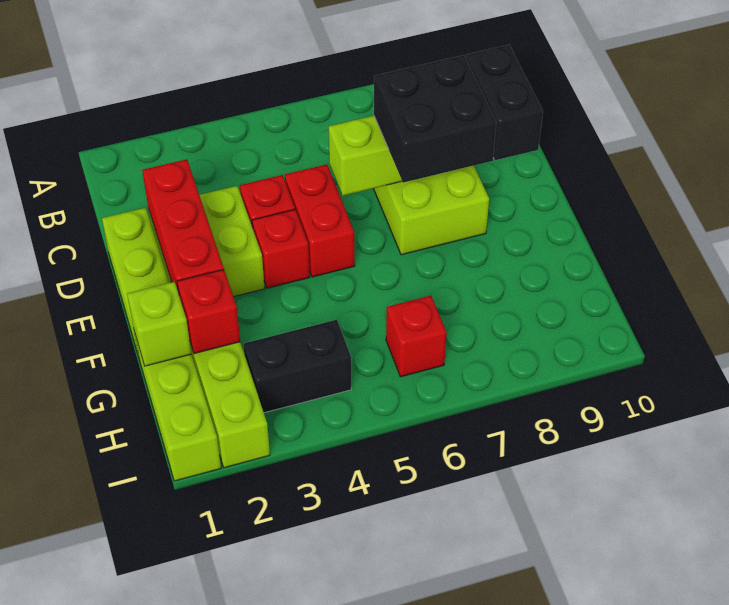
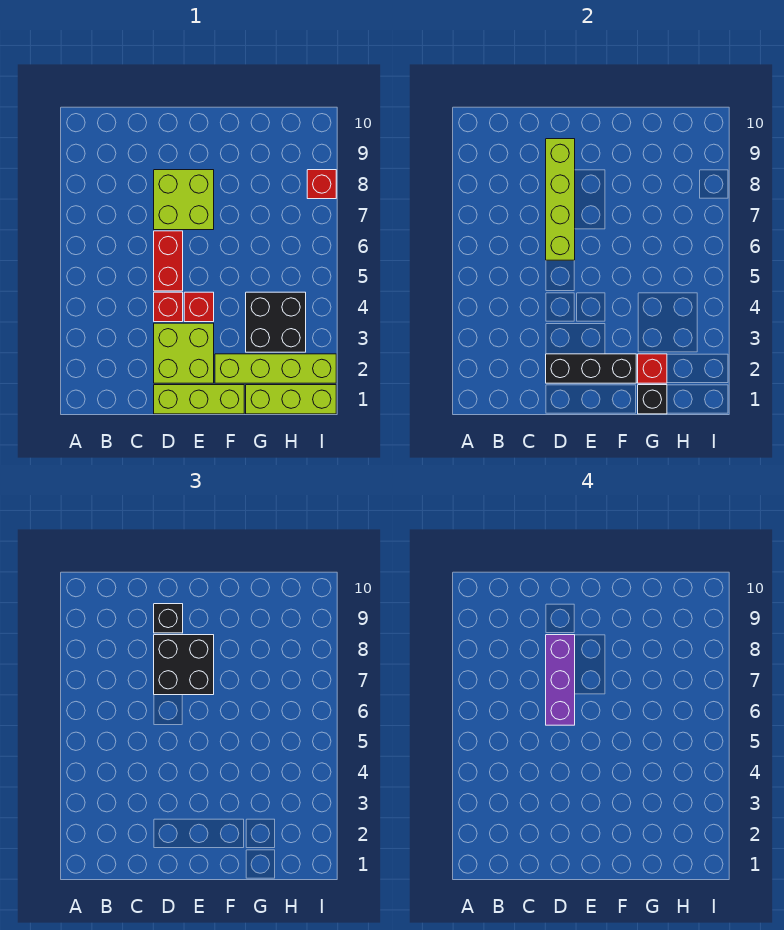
red brick D2:F2 level 2 -> black brick D2:F2 level 2
red brick D5:E5 level 1 -> red brick D5:D6 level 1
none -> purple brick D6:D8 level 4
black brick D9:E9 level 3 -> black brick D9 level 3
lime brick G1 level 2 -> black brick G1 level 2
black brick H3:H4 level 1 -> black brick G3:H4 level 1
red brick H6 level 1 -> red brick I8 level 1

